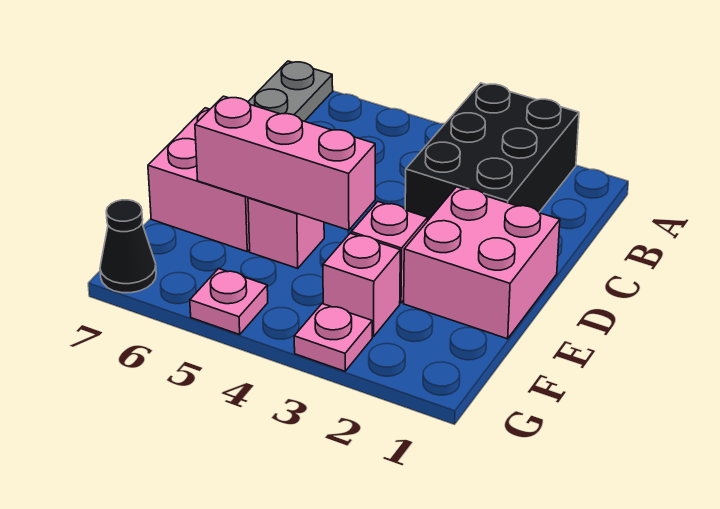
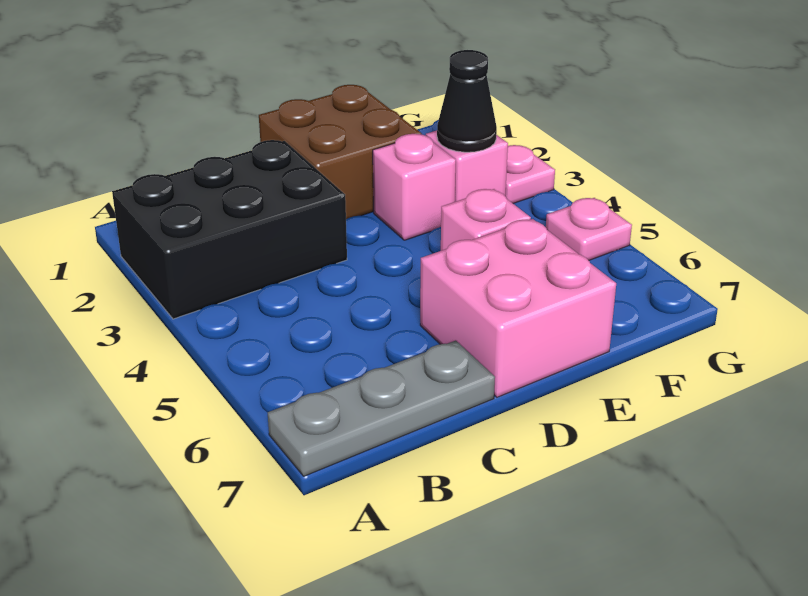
pink brick D1:E2 level 1 -> brown brick D1:E2 level 1
pink brick E4:E6 level 2 -> none
black cone G7 level 1 -> black cone F3 level 2

